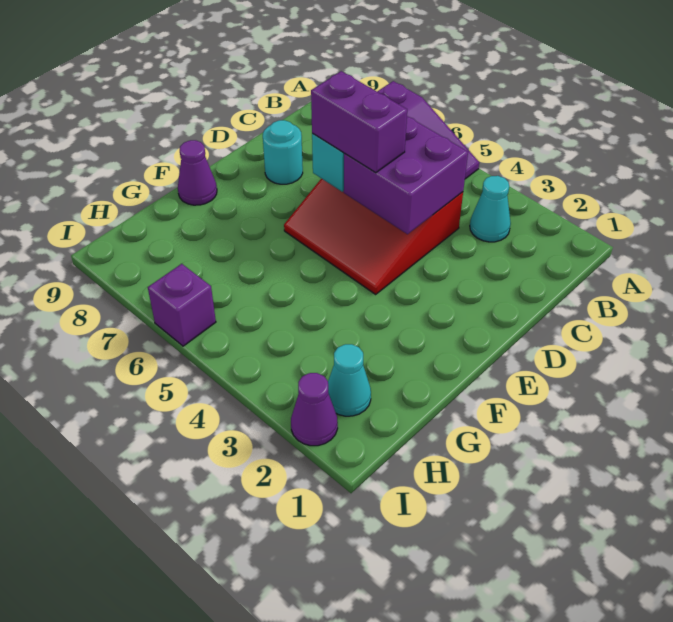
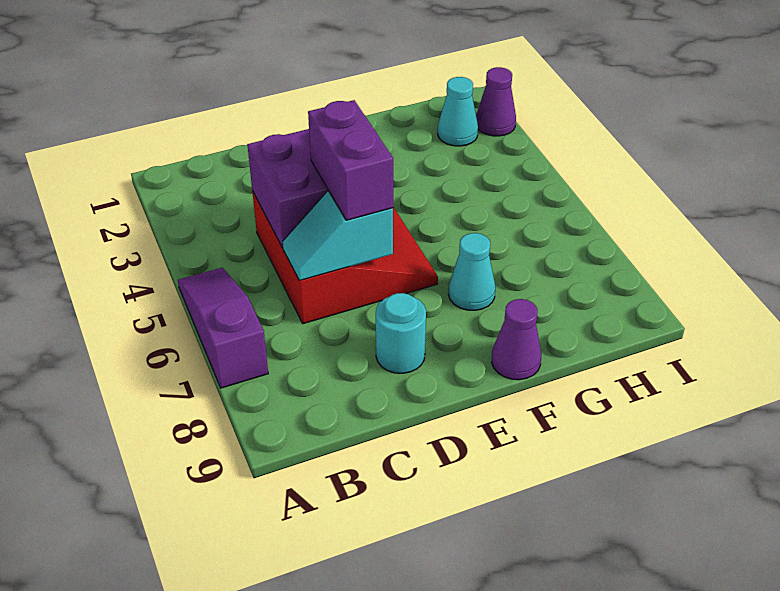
cyan cone B3 level 1 -> cyan cone F7 level 1
purple brick I6 level 1 -> none

